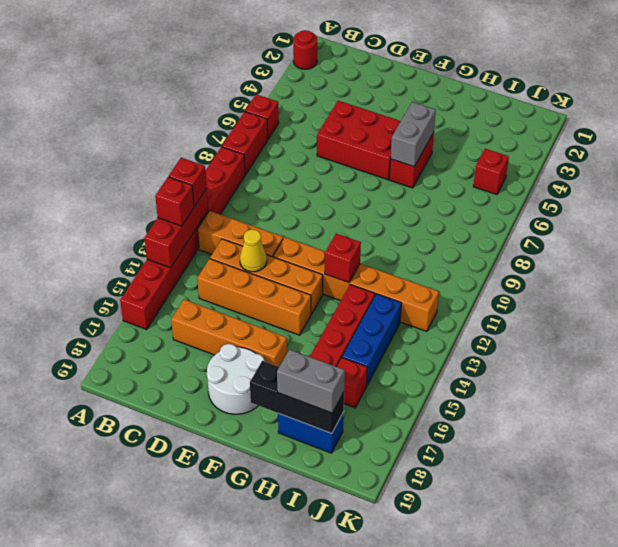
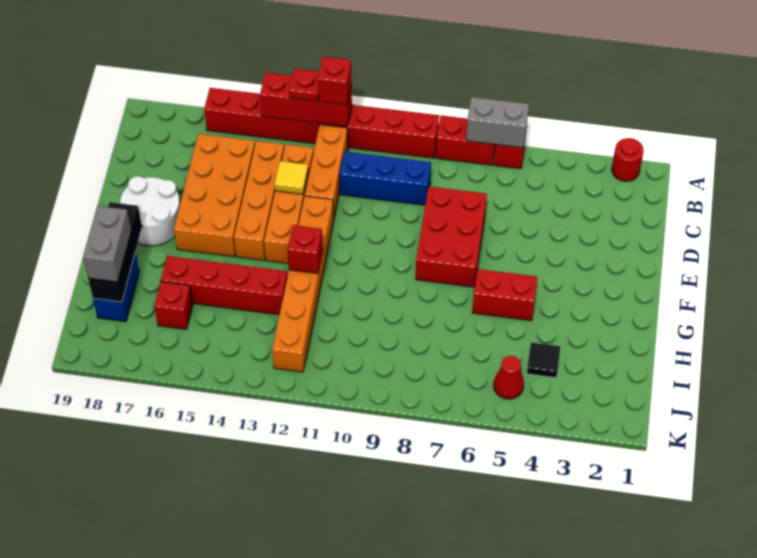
red brick A13 level 3 -> red plate A13 level 3
orange brick C16:F16 level 1 -> orange brick C15:F16 level 1
red brick D5:F6 level 1 -> red brick D7:F8 level 1
yellow cone D13 level 2 -> yellow tile D13 level 2
grey brick G5:G6 level 2 -> grey brick A6:A7 level 2
none -> black tile I4 level 1
blue brick I13:I15 level 1 -> blue brick C9:C11 level 1
red brick J5 level 1 -> red cone J5 level 1

